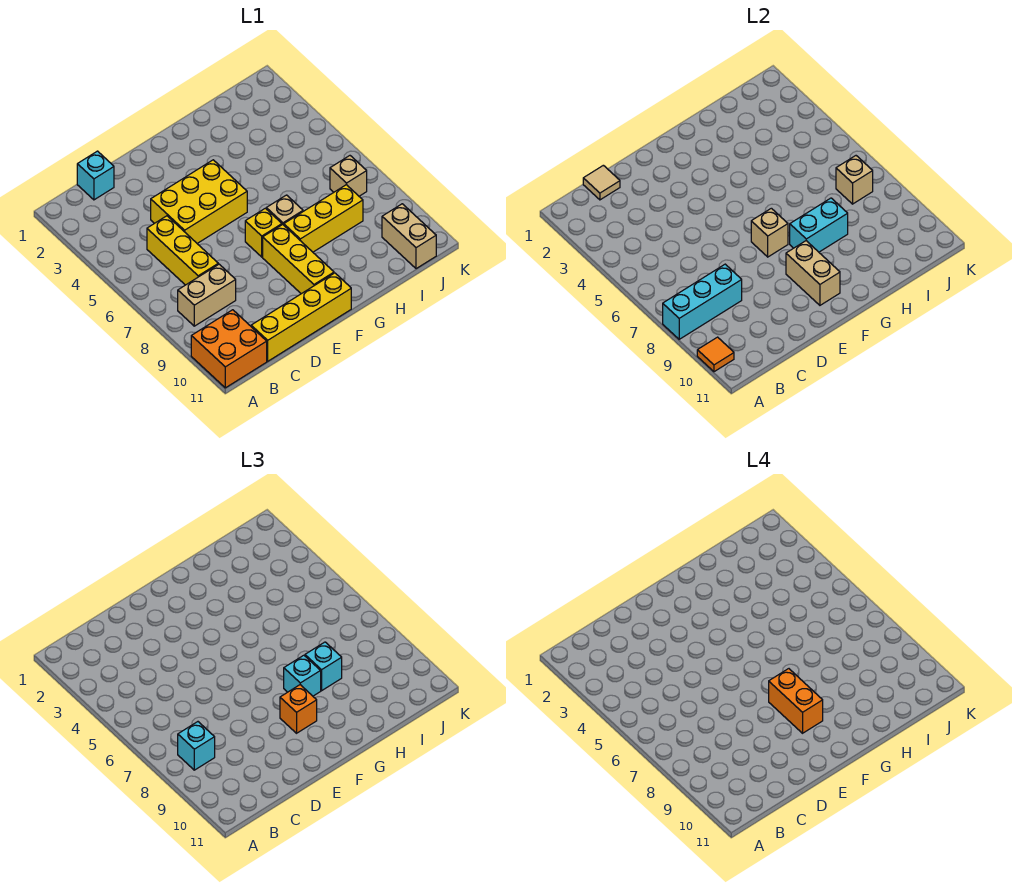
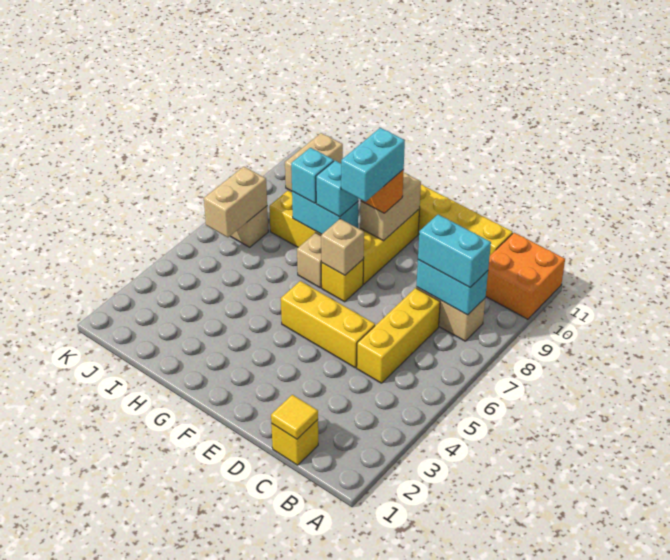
cyan brick A8:C8 level 2 -> cyan brick B8:C8 level 2
orange tile A10 level 2 -> none
cyan brick B8 level 3 -> cyan brick B8:C8 level 3
cyan brick C1 level 1 -> yellow brick C1 level 1
tan tile C1 level 2 -> yellow tile C1 level 2
yellow brick D4:F5 level 1 -> yellow brick D5:F5 level 1
orange brick F8:F9 level 4 -> cyan brick F8:F9 level 4
tan brick J7 level 2 -> tan brick J6:J7 level 2

